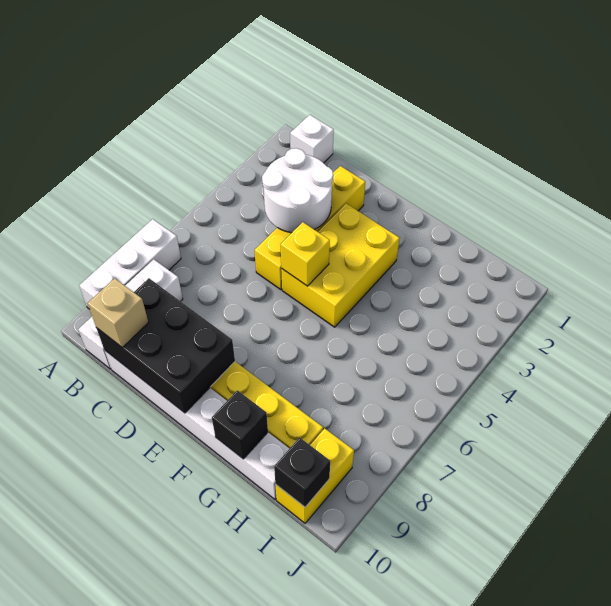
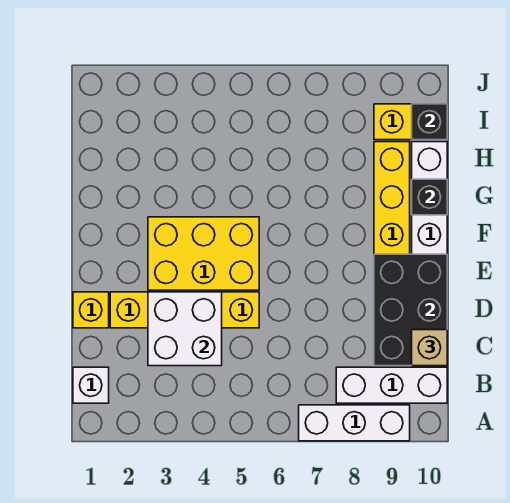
white round brick C3:D4 level 2 -> white brick C3:D4 level 2
yellow brick E5 level 2 -> yellow brick D1 level 1

